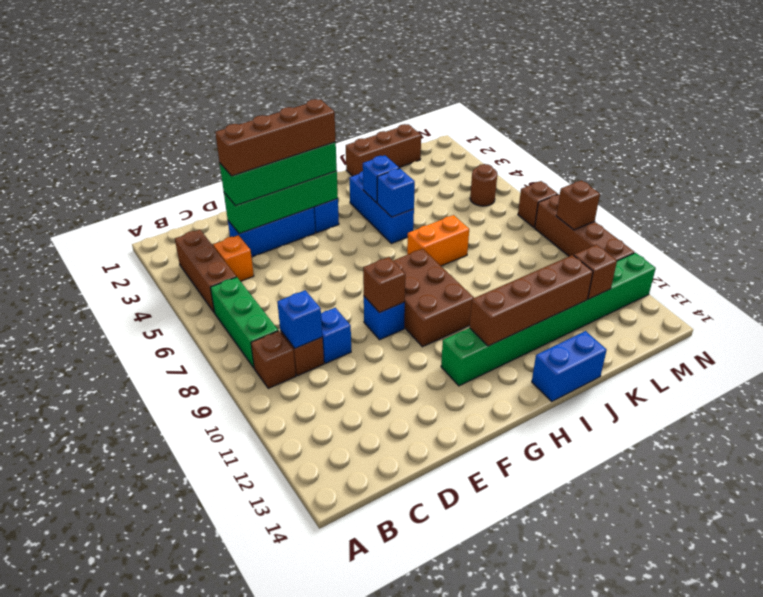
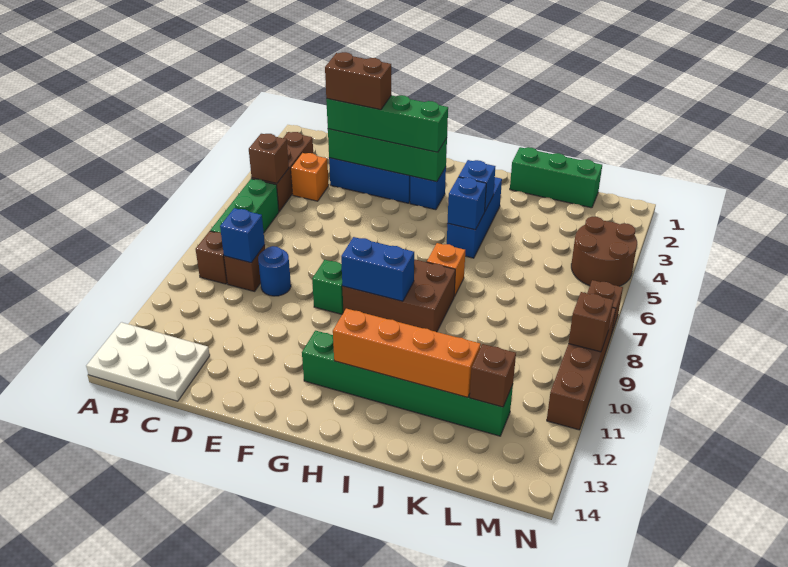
none -> white plate A13:C14 level 1
brown brick D3:G3 level 4 -> brown brick D3:E3 level 4
blue brick D9 level 1 -> blue round brick D9 level 1
blue brick F9 level 1 -> green brick F9 level 1
brown brick F9 level 2 -> brown brick B5 level 2
brown brick G8:H10 level 1 -> brown brick G8:I9 level 1
green brick G12:N12 level 1 -> green brick G12:L12 level 1
brown brick H12:K12 level 2 -> orange brick H12:K12 level 2
orange brick I7:J7 level 1 -> orange brick I7 level 1
blue brick I14:J14 level 1 -> blue brick G9:H9 level 2
brown brick J1:L1 level 1 -> green brick J1:L1 level 1
brown round brick M5 level 1 -> brown round brick M4:N5 level 1

